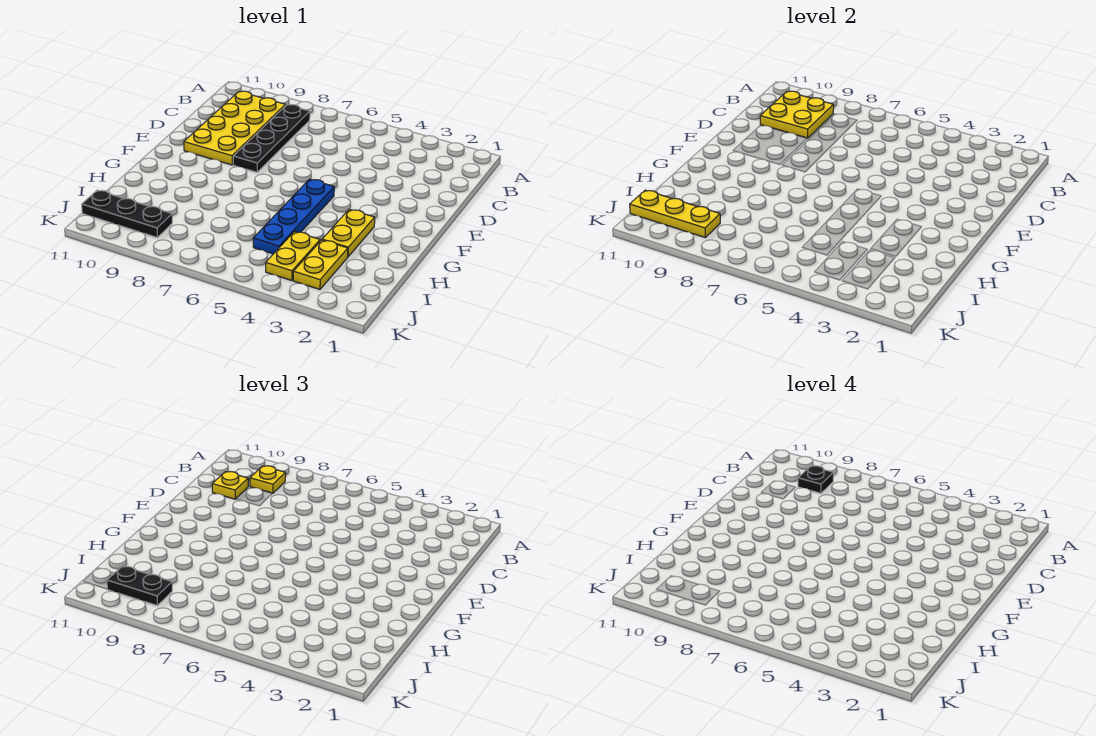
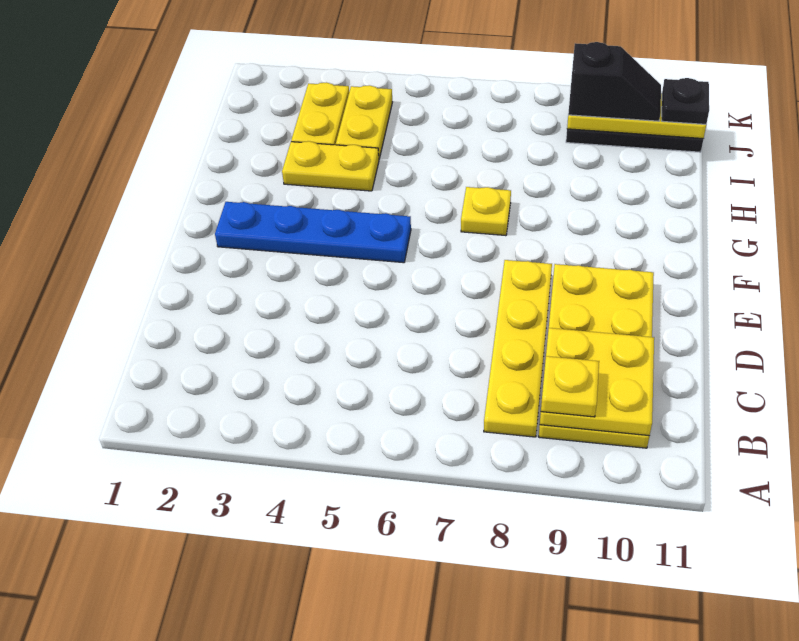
black plate B8:E8 level 1 -> yellow plate B8:E8 level 1
black plate B9 level 4 -> black plate J11 level 3
yellow plate C10 level 3 -> yellow plate G7 level 1
blue plate F5:I5 level 1 -> blue plate F2:F5 level 1
yellow plate G3:H3 level 1 -> yellow plate H3:H4 level 1
black plate J9:J10 level 3 -> black slope J9:J10 level 3 top 9

